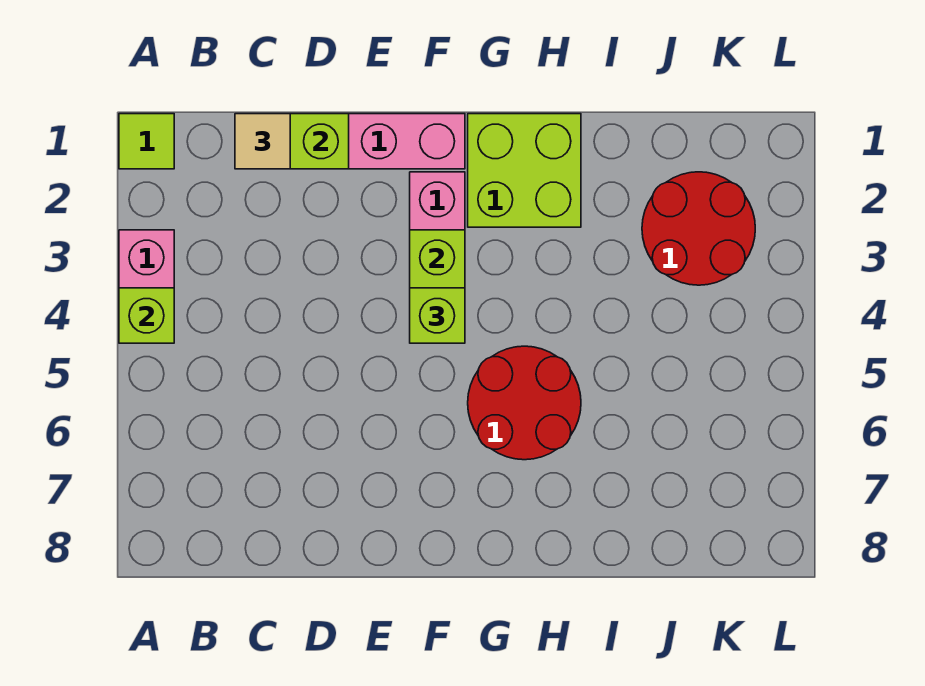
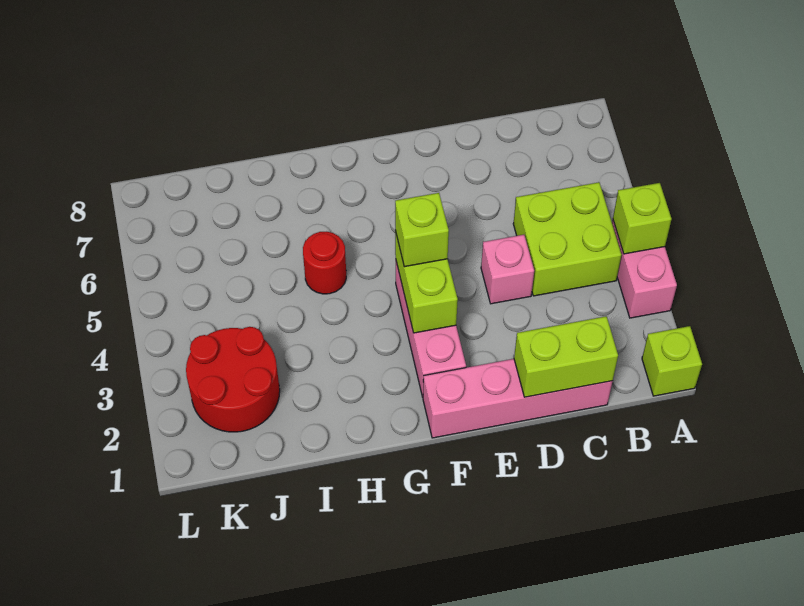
lime tile A1 level 1 -> lime brick A1 level 1
tan tile C1 level 3 -> none
none -> pink brick D4 level 1
lime brick G1:H2 level 1 -> lime brick B4:C5 level 1
red round brick G5:H6 level 1 -> red round brick H5 level 1

